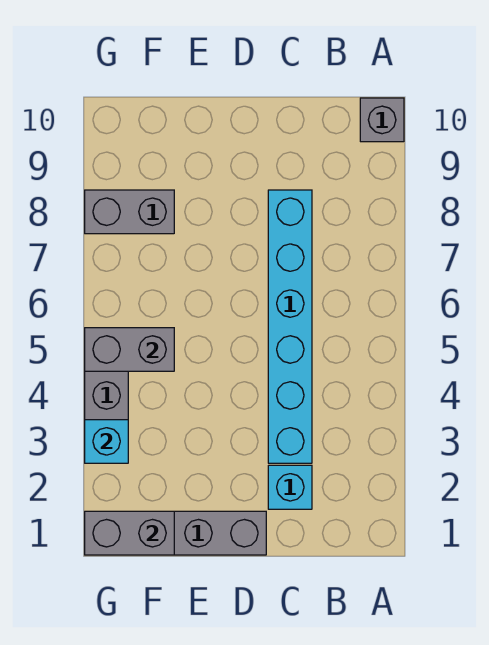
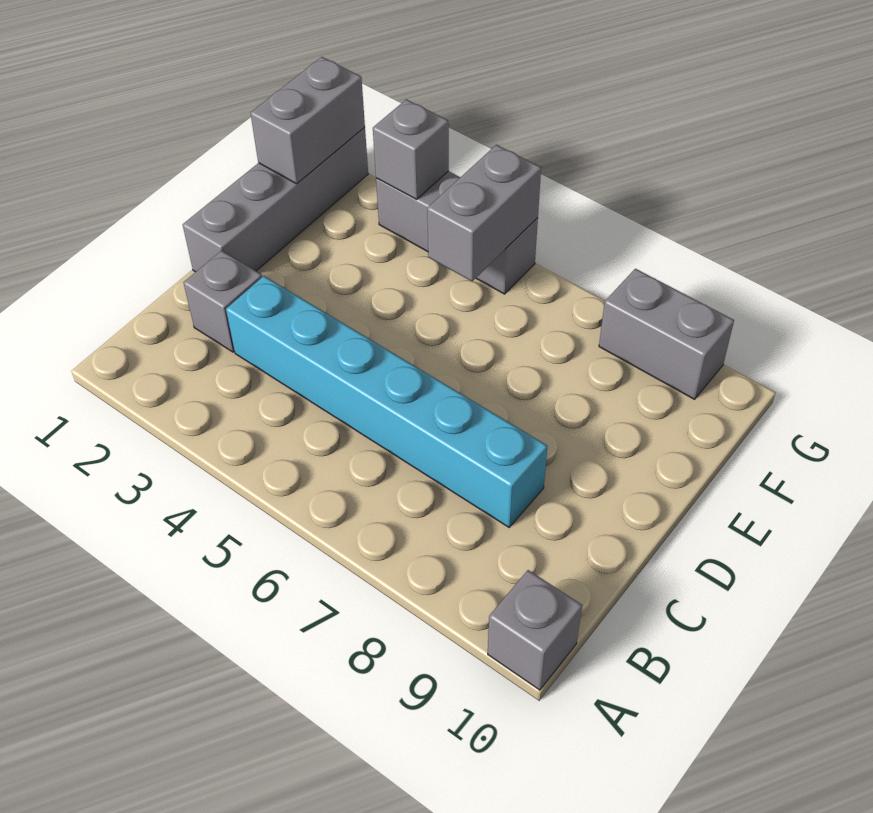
cyan brick C2 level 1 -> grey brick C2 level 1
grey brick F8:G8 level 1 -> grey brick G8:G9 level 1
cyan brick G3 level 2 -> grey brick G3 level 2

